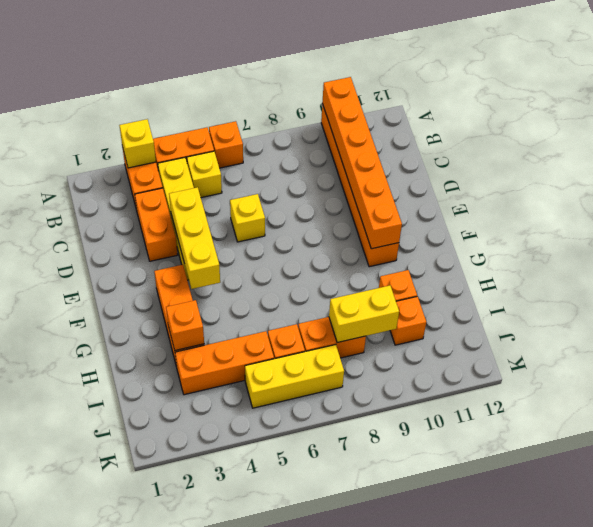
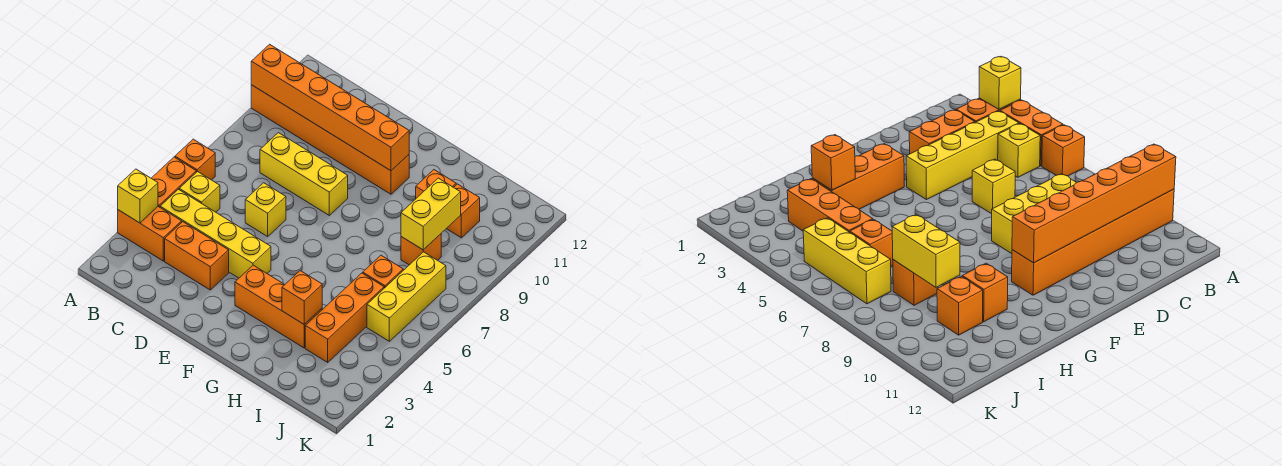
yellow brick D4:F4 level 2 -> yellow brick C8:E8 level 1
orange brick I7:I8 level 1 -> orange brick I8 level 1

